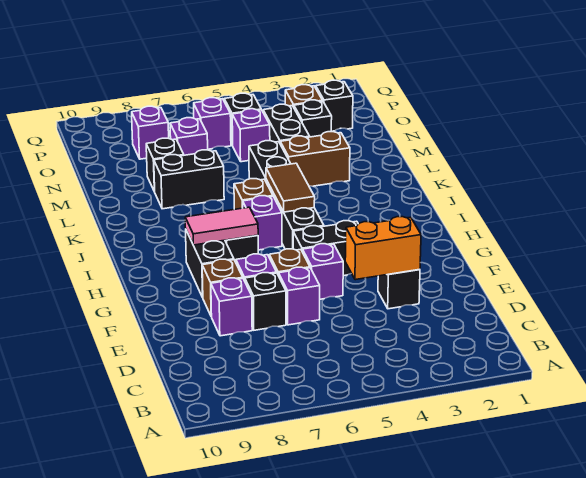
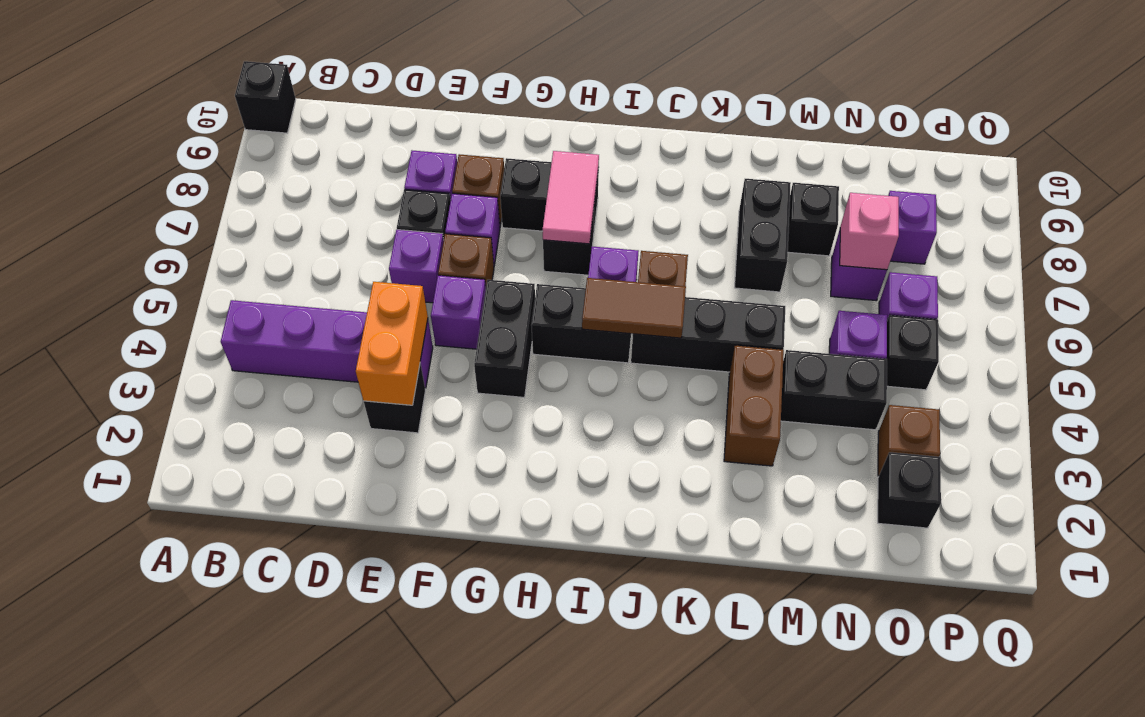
none -> purple brick B4:E4 level 1
black brick N3 level 1 -> black brick A10 level 1
none -> pink brick N7 level 2

